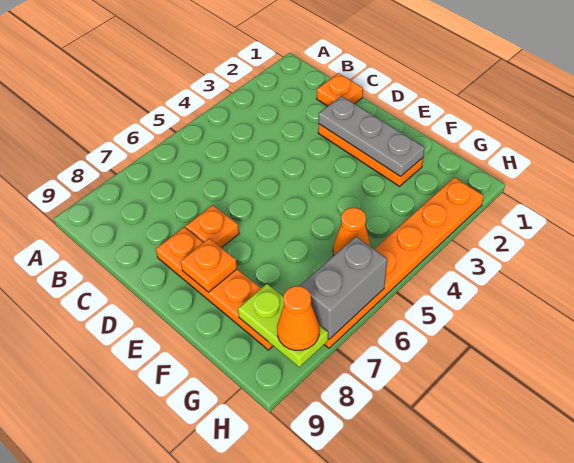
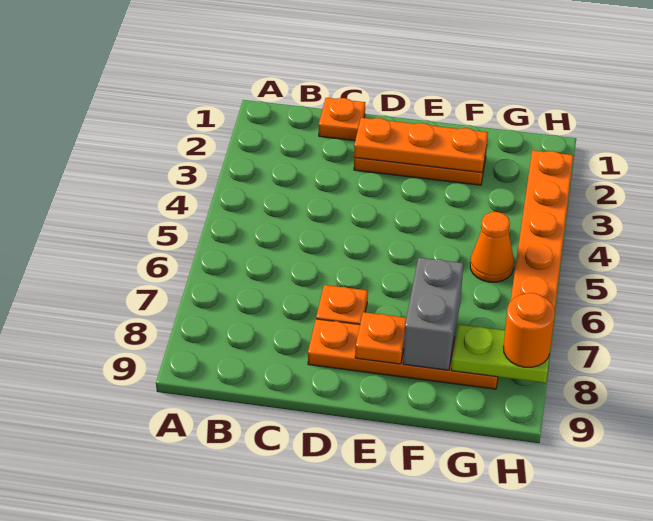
grey plate D2:F2 level 2 -> orange plate D2:F2 level 2
grey brick H6:H7 level 2 -> grey brick F7:F8 level 2
orange cone H8 level 3 -> orange round brick H8 level 3

